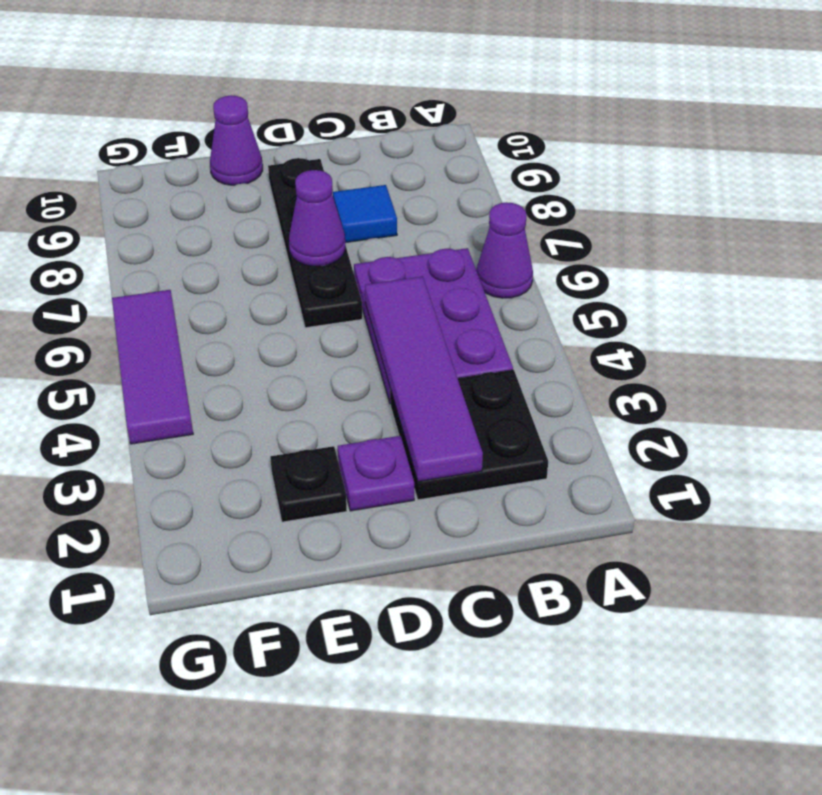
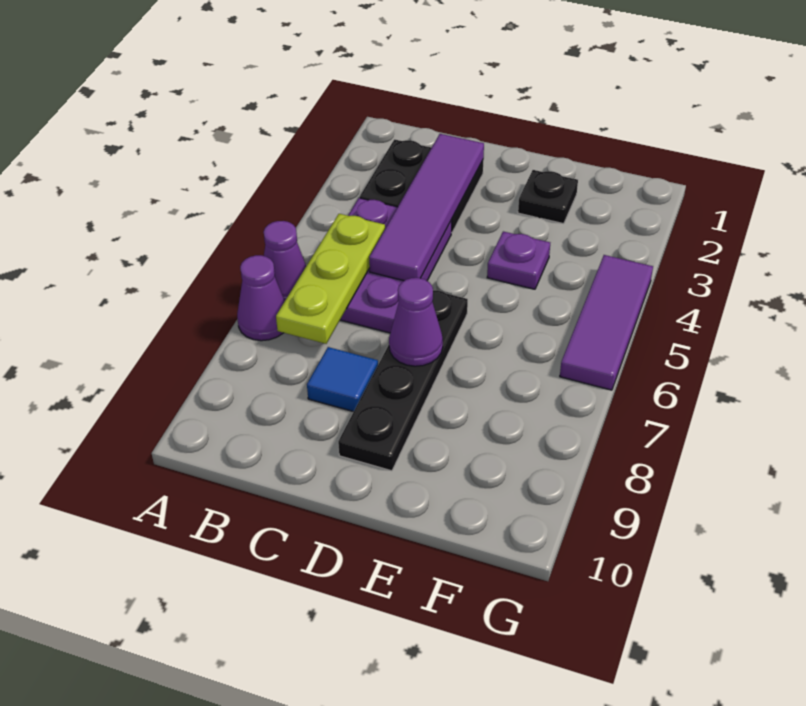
none -> lime plate B5:B7 level 2
purple plate D2 level 1 -> purple plate E4 level 1
purple cone E10 level 1 -> purple cone A7 level 1

